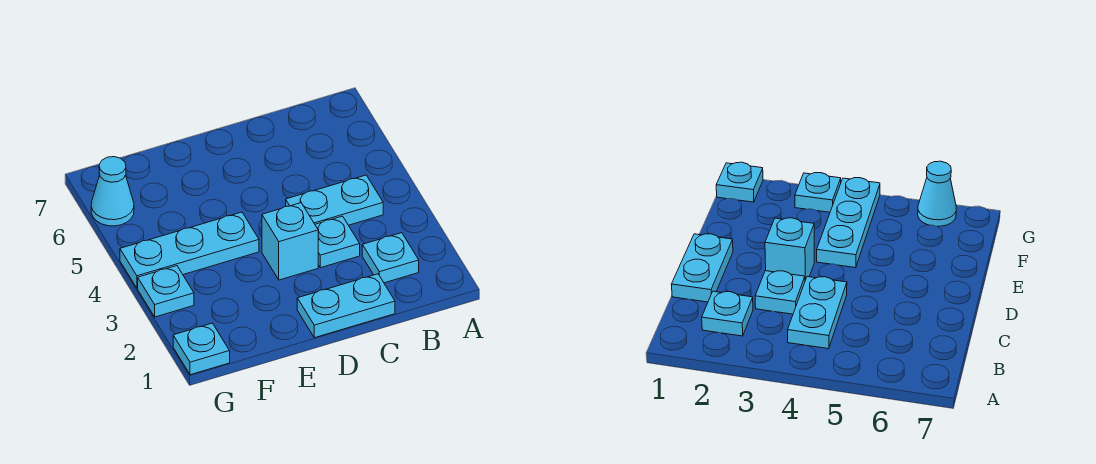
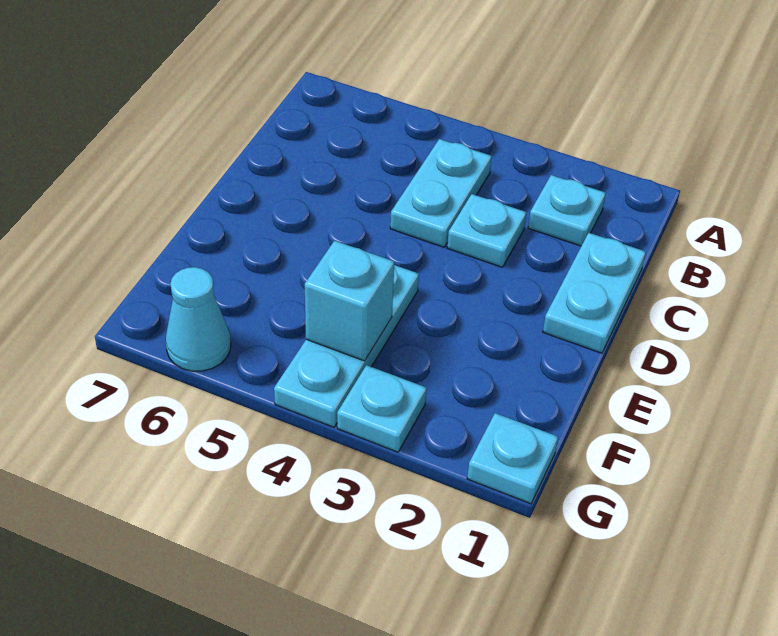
cyan brick D3 level 1 -> cyan brick F4 level 2

